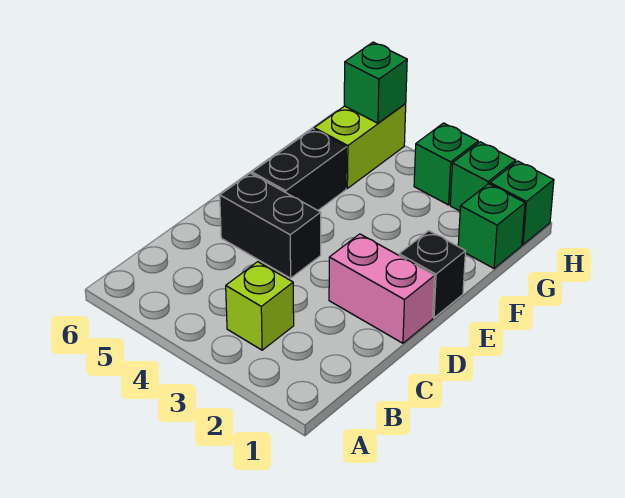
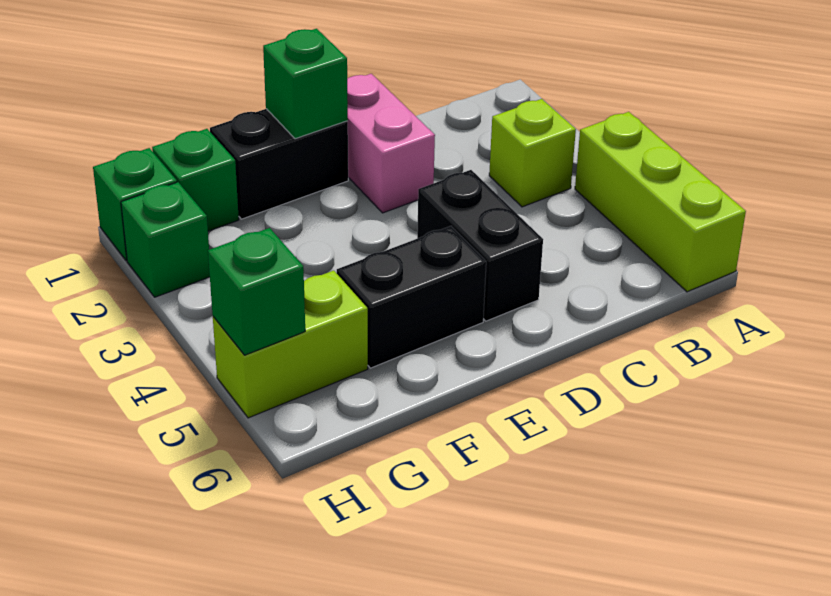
none -> lime brick A4:A6 level 1
black brick E1 level 1 -> black brick E1:F1 level 1
green brick H3 level 1 -> green brick E1 level 2

